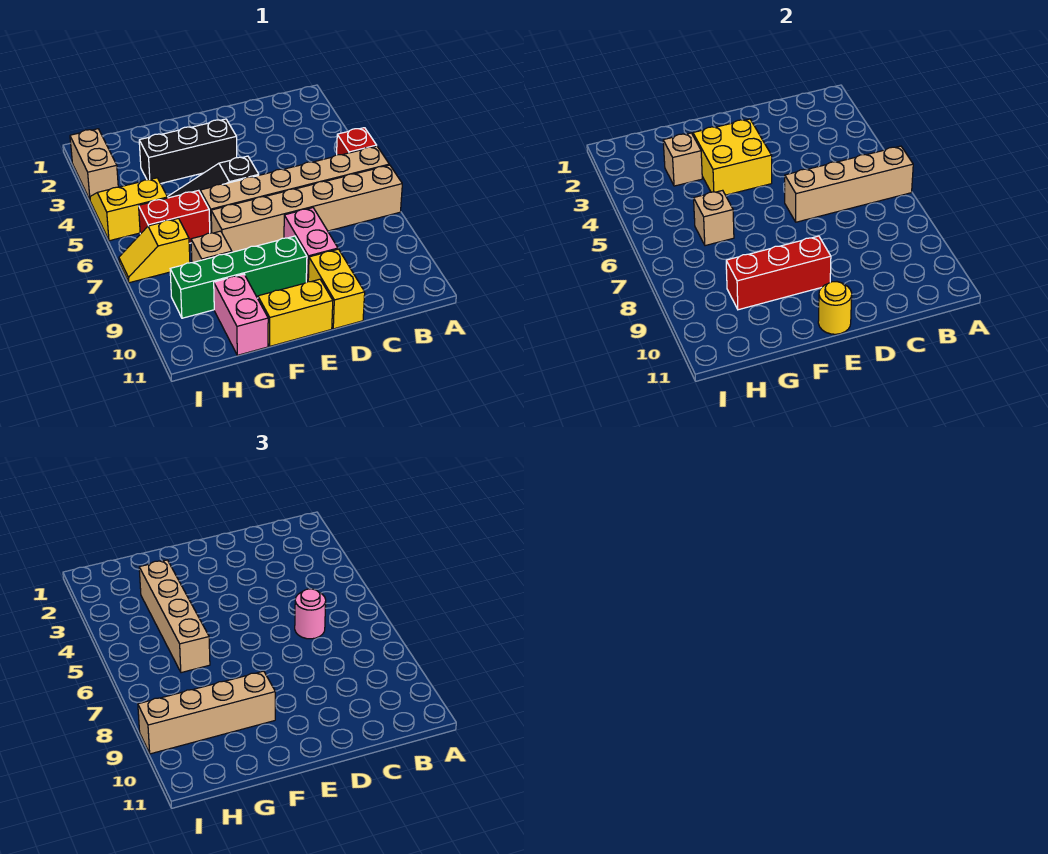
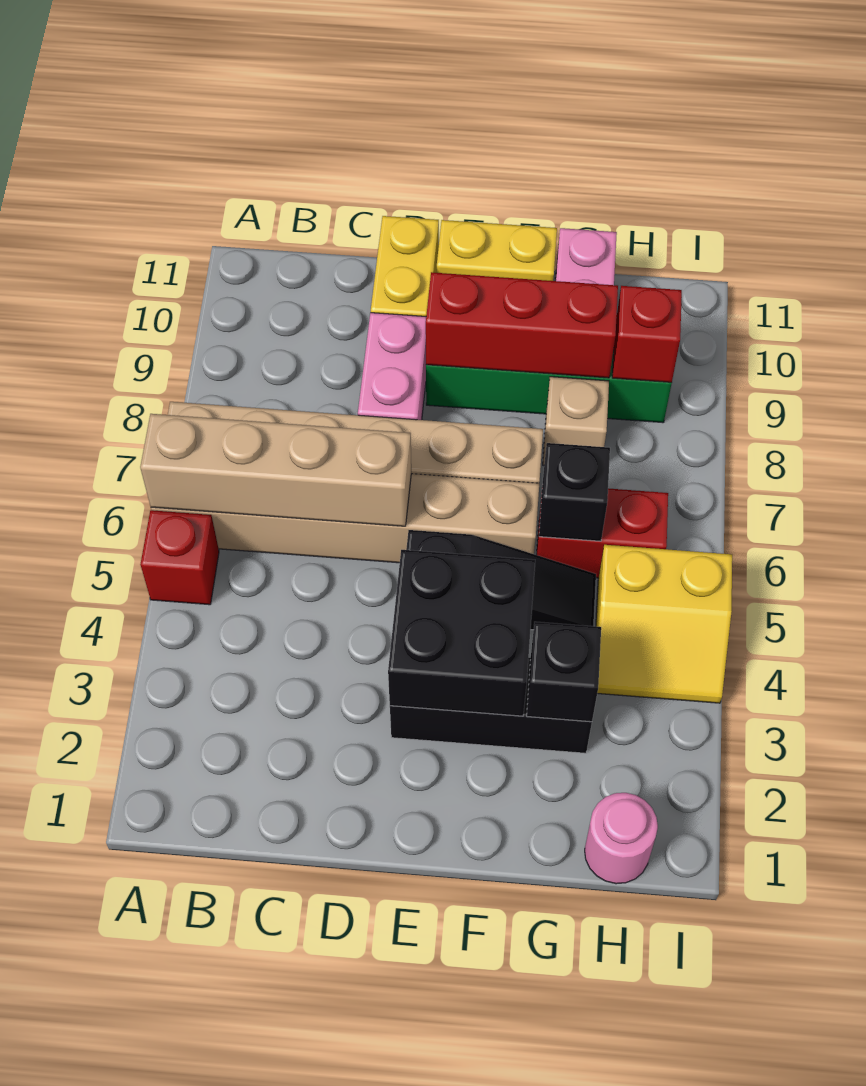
pink round brick C6 level 3 -> pink round brick H1 level 1
yellow brick E3:F4 level 2 -> black brick E3:F4 level 2
yellow round brick E11 level 2 -> none
tan brick F9:I9 level 3 -> none
tan brick G3 level 2 -> black brick G3 level 2
tan brick G3:G6 level 3 -> none
tan brick G6 level 2 -> black brick G6 level 2
yellow slope H7:I7 level 1 top H -> none
none -> red brick H9 level 2
tan brick I2:I3 level 1 -> none

